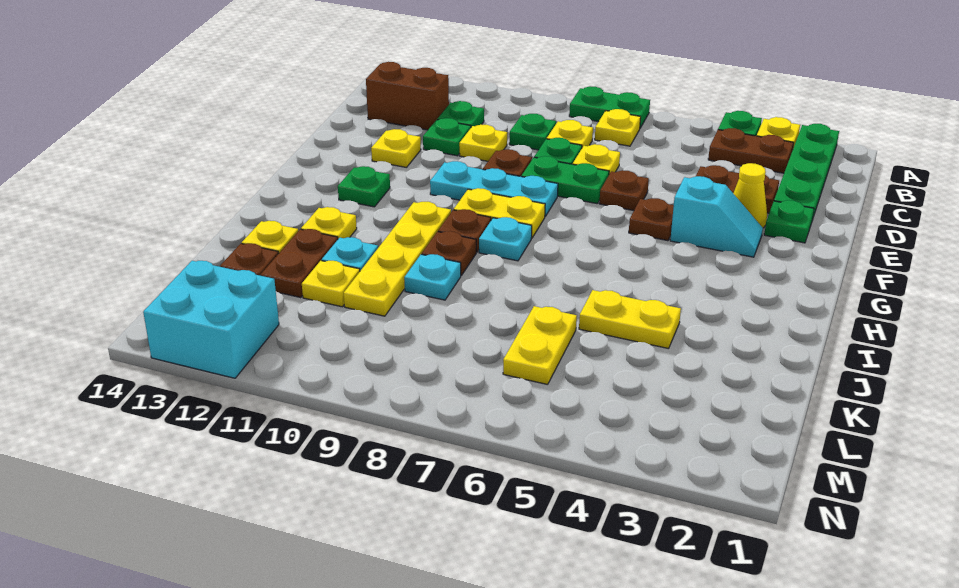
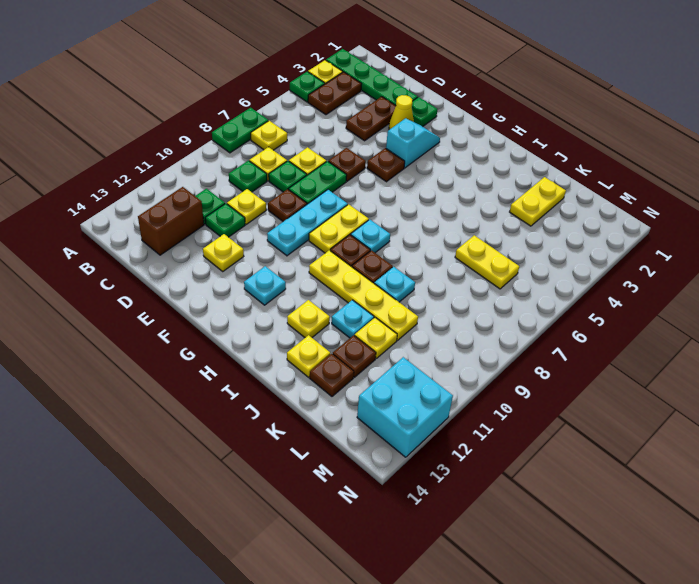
green plate G12 level 1 -> cyan plate G12 level 1
yellow plate J4:J5 level 1 -> yellow plate K2:K3 level 1
brown plate J12:K12 level 1 -> brown plate K12 level 1

